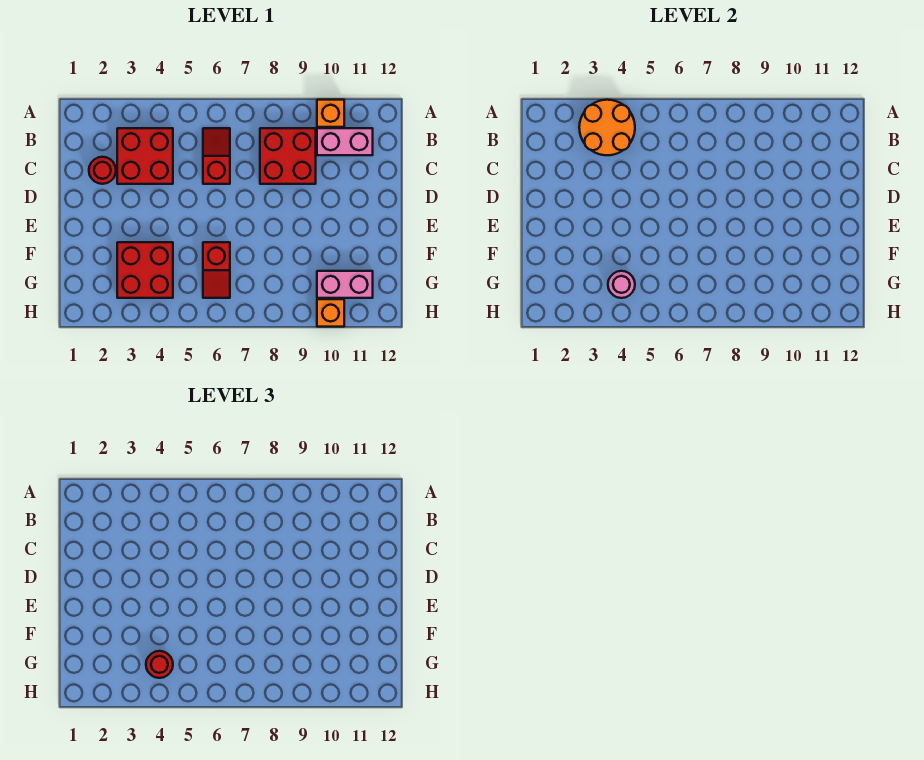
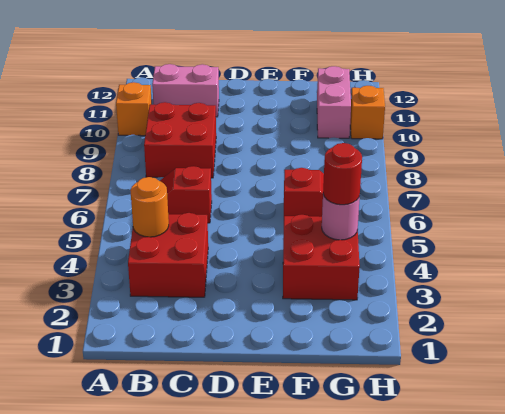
orange round brick A3:B4 level 2 -> orange round brick B4 level 2
pink brick B10:B11 level 1 -> pink brick B11:C11 level 1
red round brick C2 level 1 -> none

